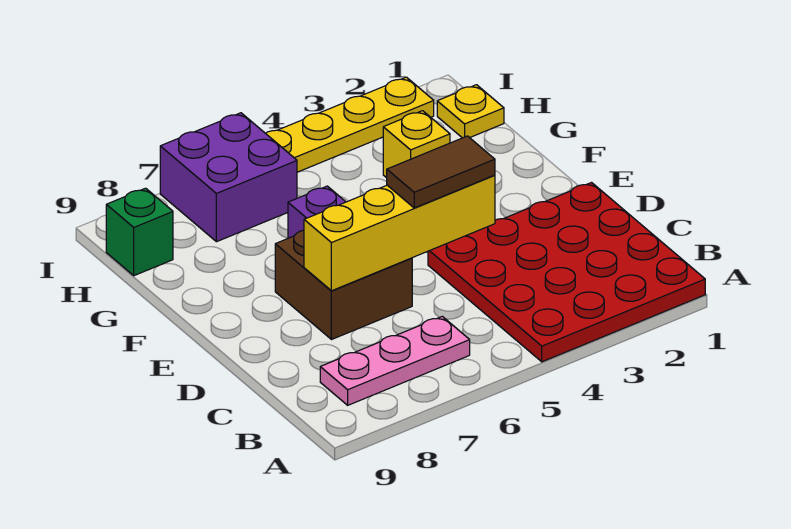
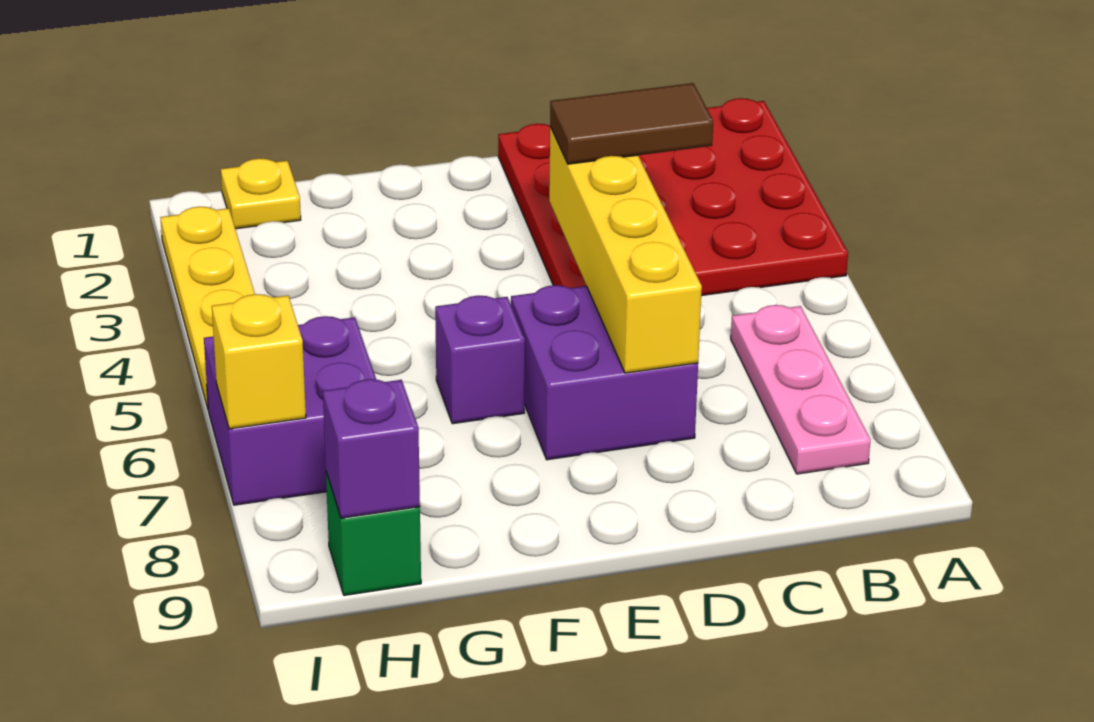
brown tile D4:D5 level 3 -> brown tile C4:D4 level 3
brown brick D6:E7 level 1 -> purple brick D6:E7 level 1
yellow brick G3 level 1 -> yellow brick I7 level 2
none -> purple brick H9 level 2

